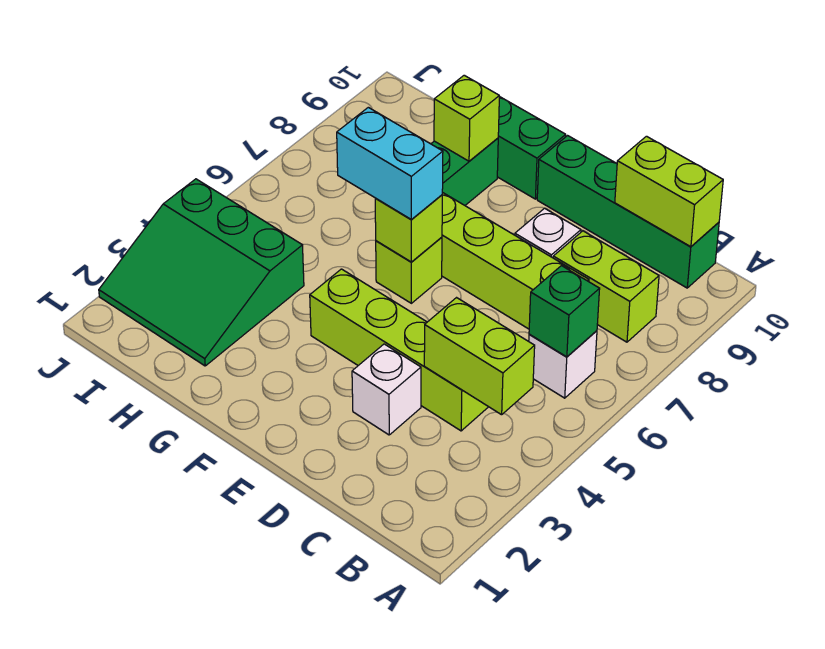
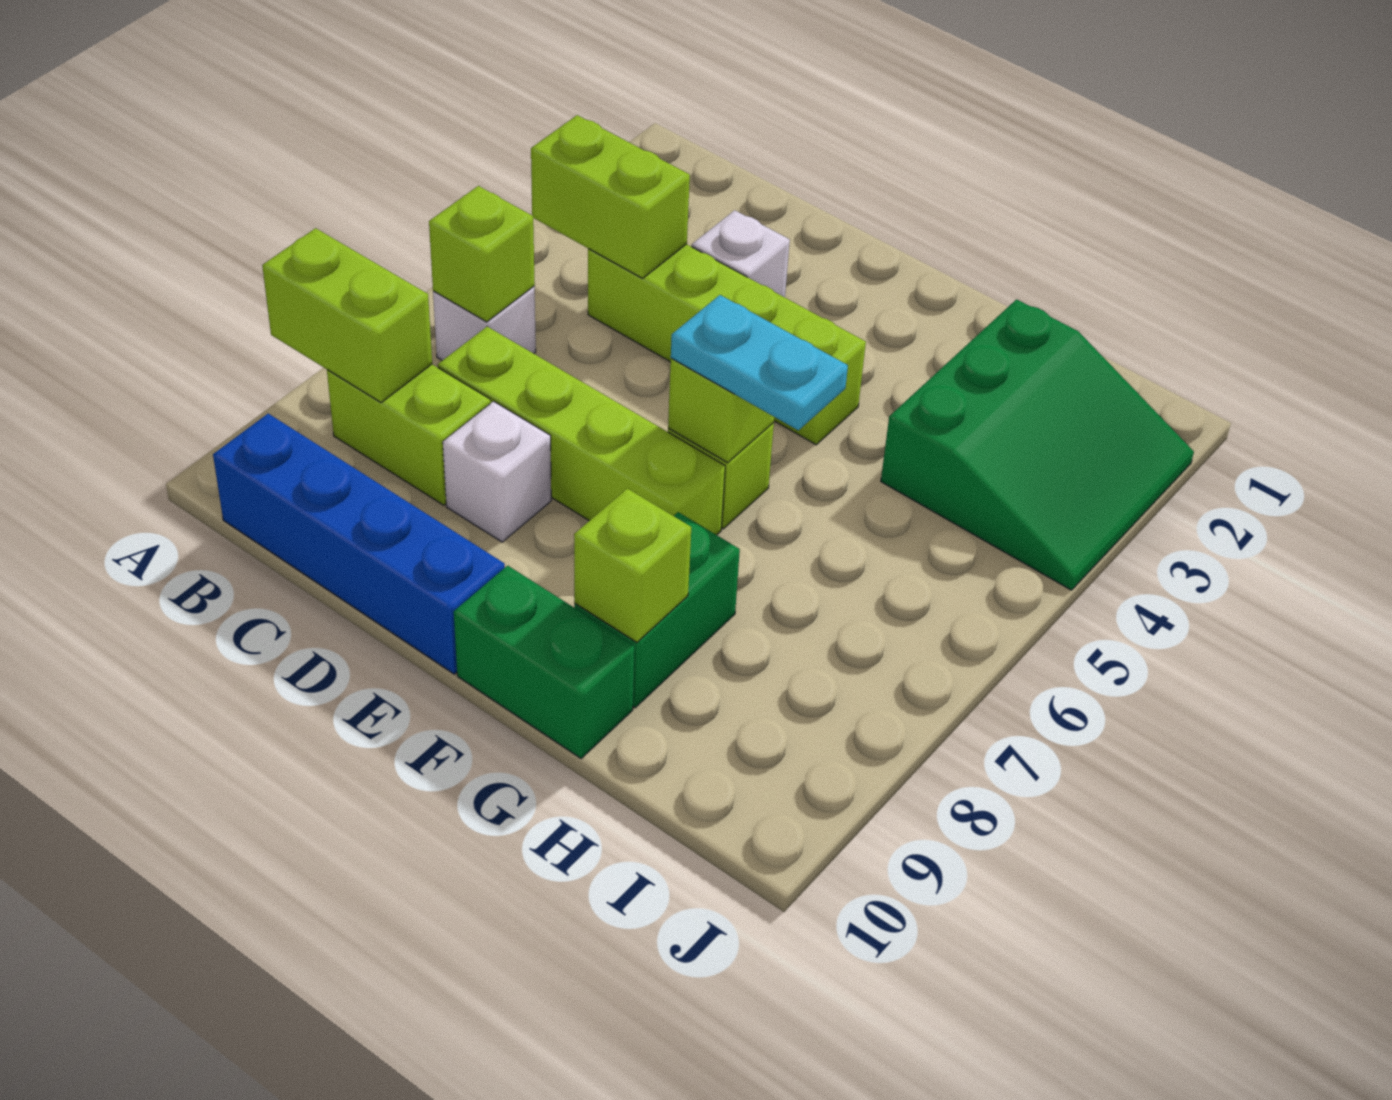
green brick B6 level 2 -> lime brick B6 level 2
green brick B10:E10 level 1 -> blue brick B10:E10 level 1
lime brick B10:C10 level 2 -> lime brick A8:B8 level 2
cyan brick F6:G6 level 3 -> cyan plate F6:G6 level 3
green slope H2:J4 level 1 top 4 -> green slope H2:J4 level 1 top H

